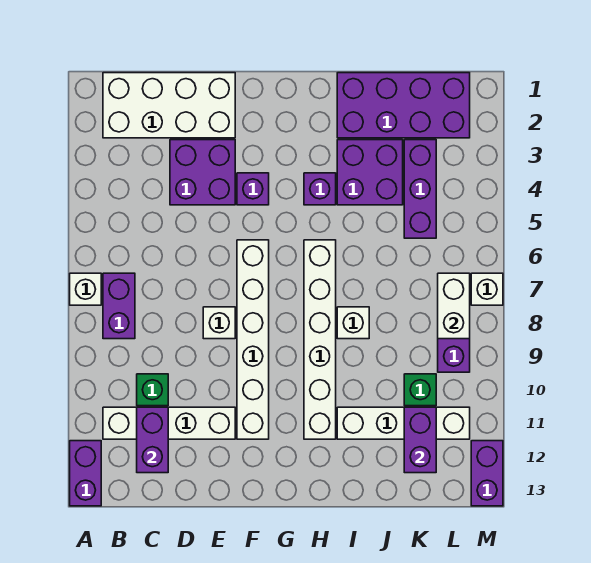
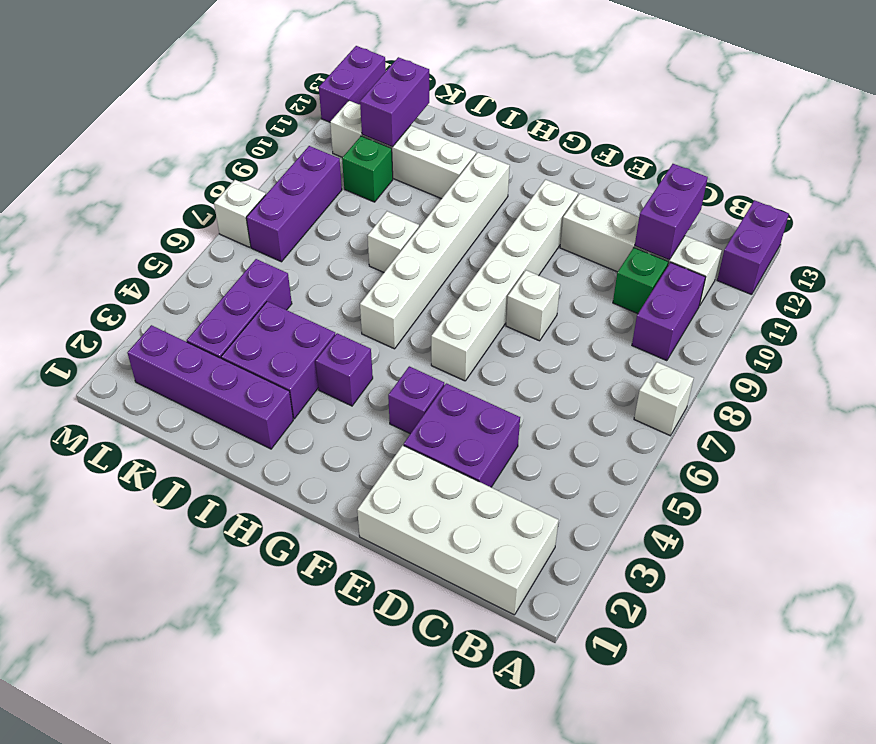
purple brick B7:B8 level 1 -> purple brick B9:B10 level 1
purple brick I1:L2 level 1 -> purple brick I2:L2 level 1
white brick L7:L8 level 2 -> none

